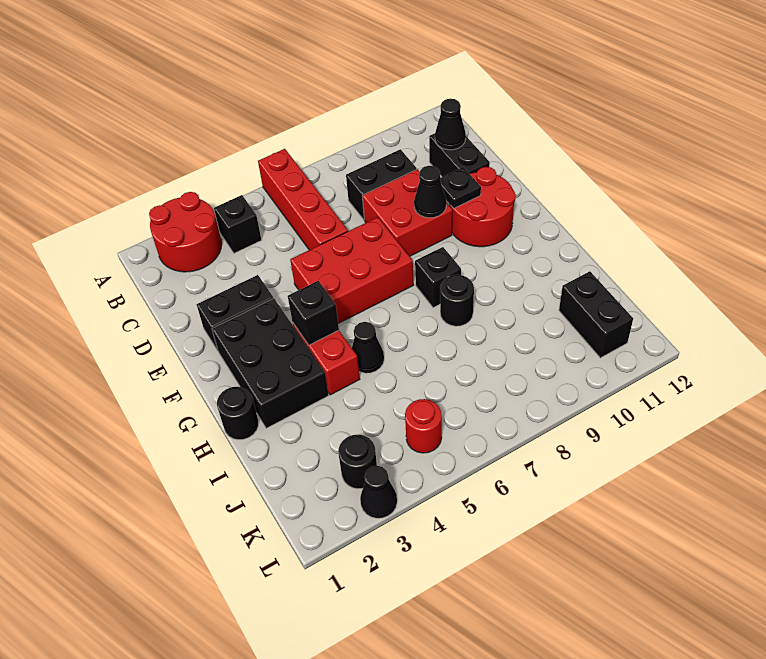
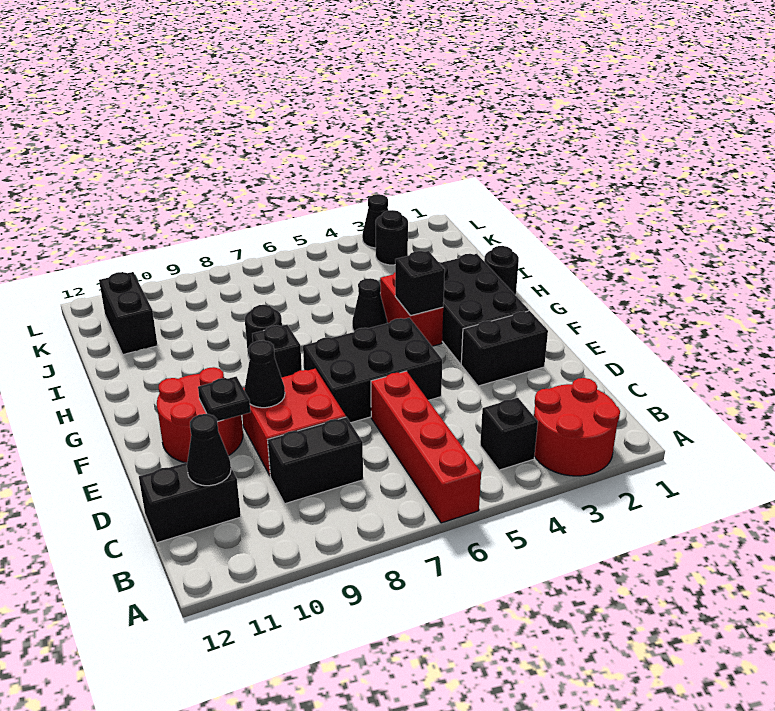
black brick C11:D11 level 1 -> black brick C11:C12 level 1
red brick E5:F7 level 1 -> black brick E5:F7 level 1
red round brick K5 level 1 -> none

